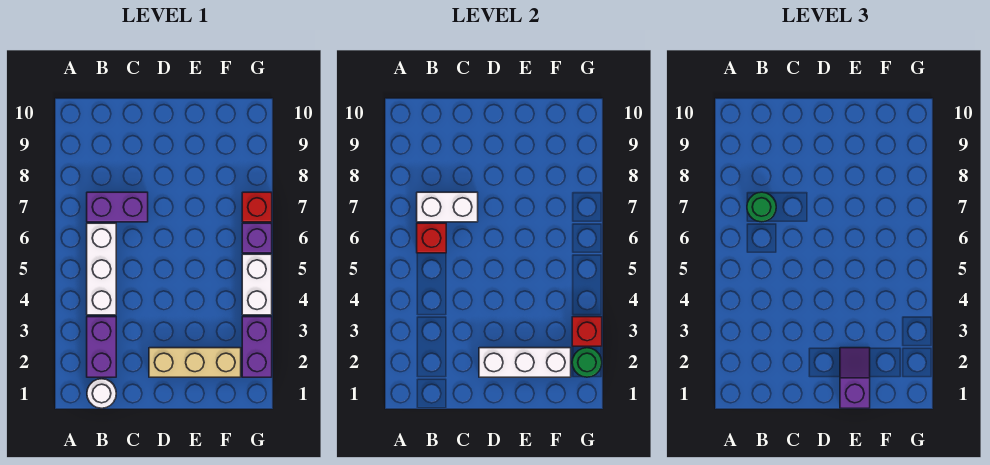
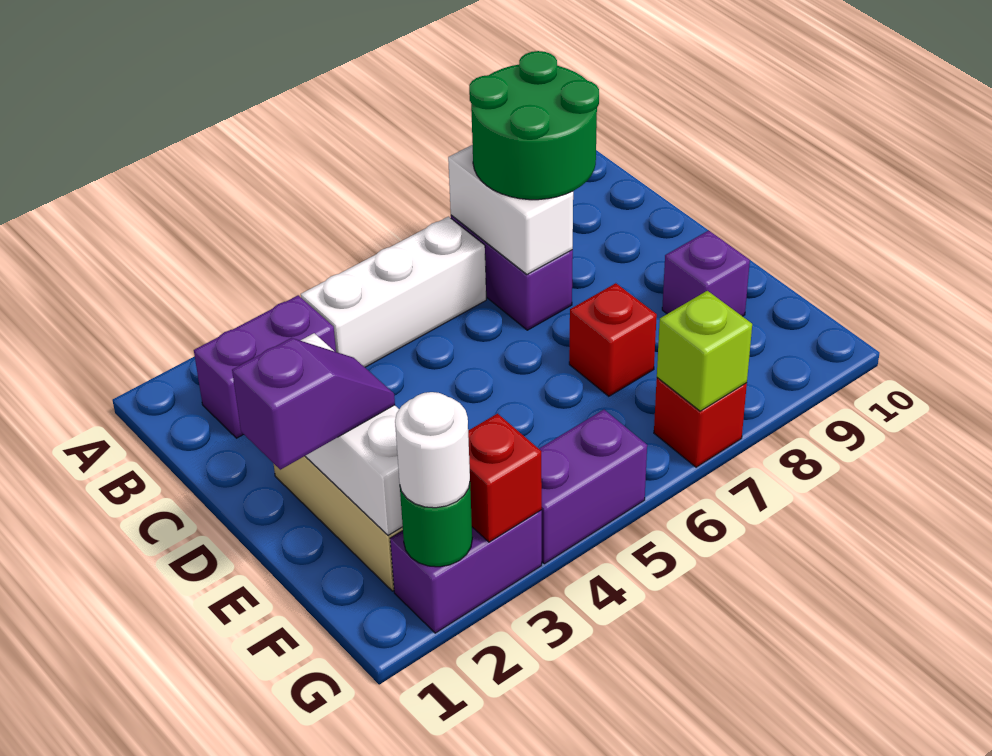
white round brick B1 level 1 -> white round brick G2 level 3
red brick B6 level 2 -> red brick E7 level 1
green round brick B7 level 3 -> green round brick B7:C8 level 3
white brick G4:G5 level 1 -> purple brick G4:G5 level 1
purple brick G6 level 1 -> purple brick E9 level 1
none -> lime brick G7 level 2

